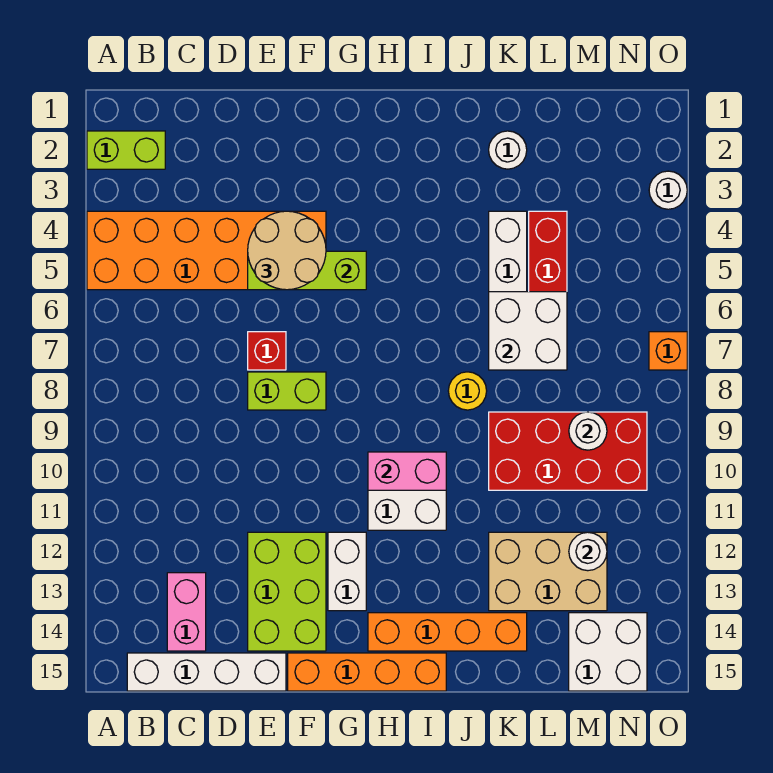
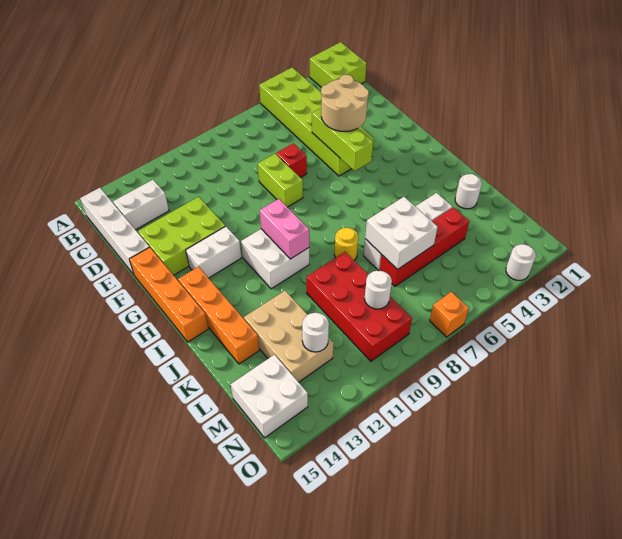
lime brick A2:B2 level 1 -> lime brick A1:B2 level 1
orange brick A4:F5 level 1 -> lime brick A4:F5 level 1
pink brick C13:C14 level 1 -> white brick C13:C14 level 1

